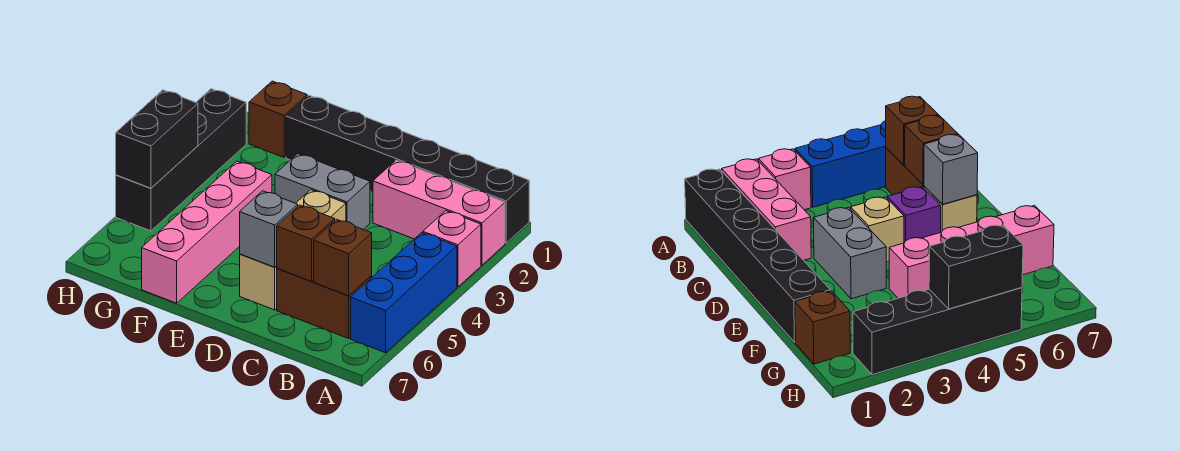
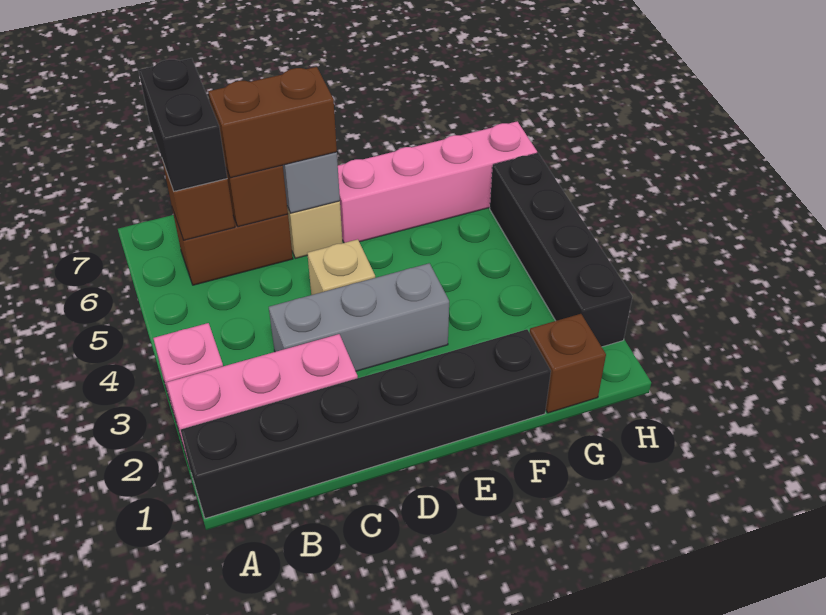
blue brick A4:A6 level 1 -> none
none -> brown brick C6:D6 level 3
grey brick D3:E3 level 1 -> grey brick C3:E3 level 1
purple brick D5 level 1 -> none
pink brick F4:F7 level 1 -> pink brick E6:H6 level 1
black brick H4:H5 level 2 -> black brick B6:B7 level 3

